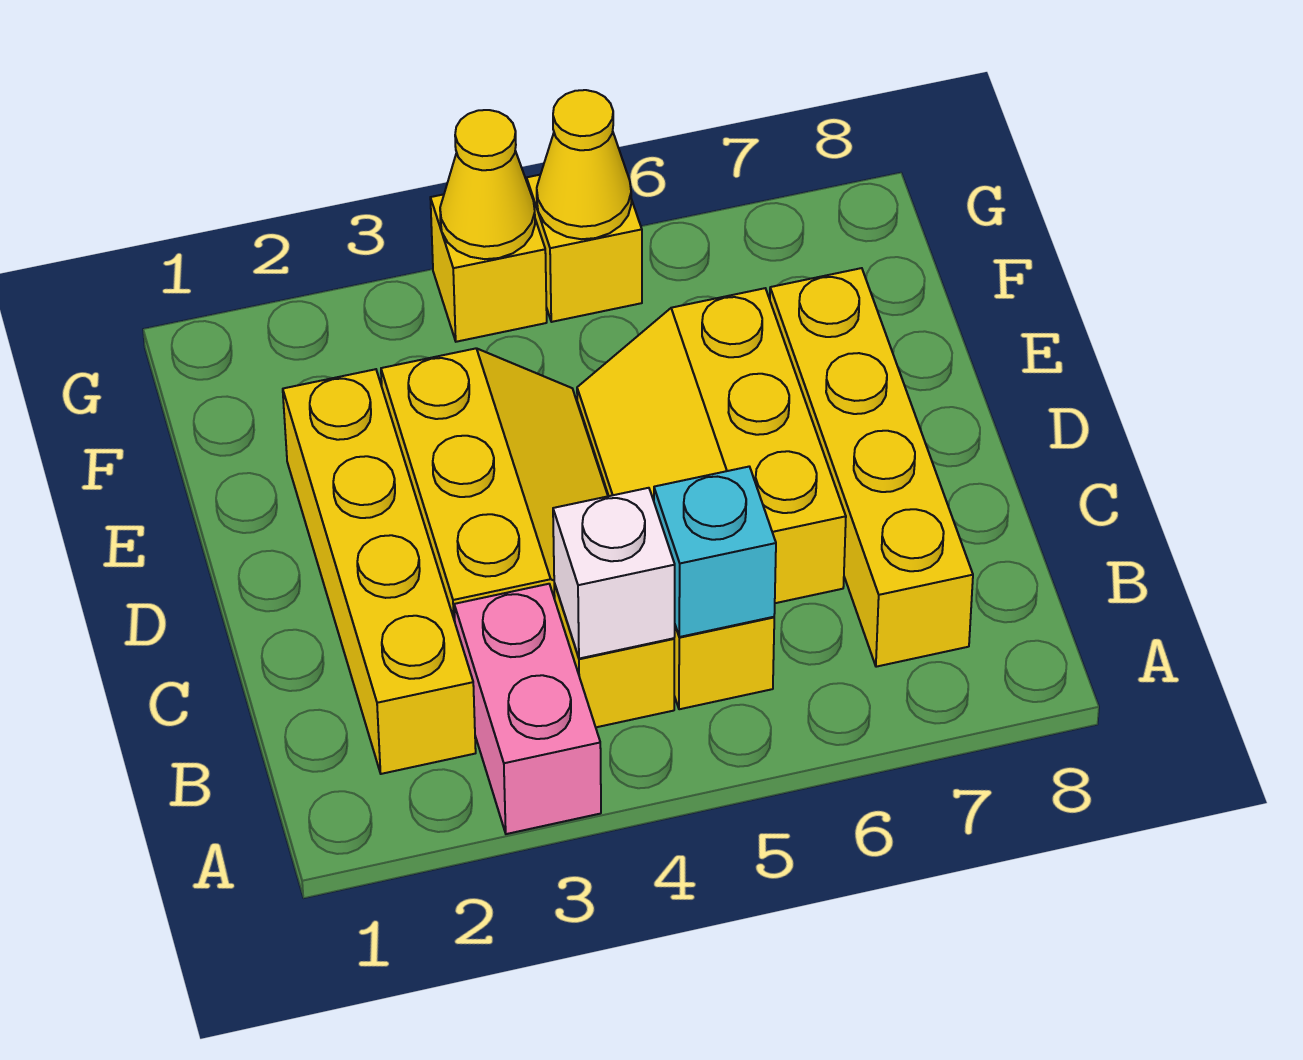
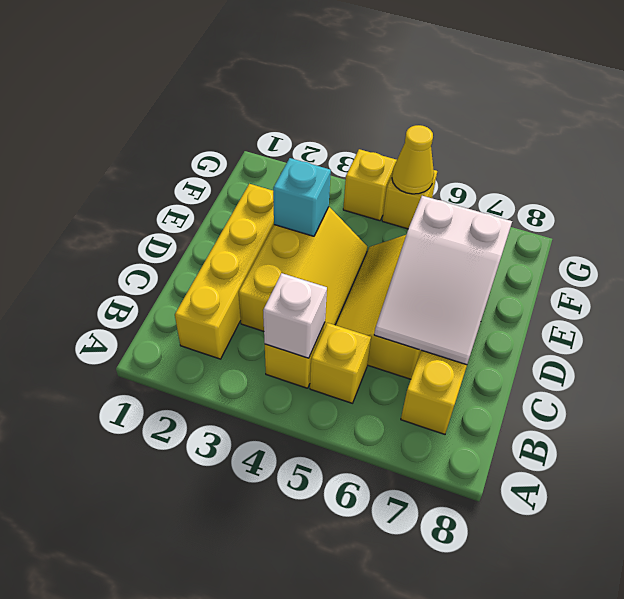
pink brick A3:B3 level 1 -> none
cyan brick B5 level 2 -> cyan brick E3 level 2
none -> white slope C6:E7 level 2 top E
yellow cone G4 level 2 -> none

